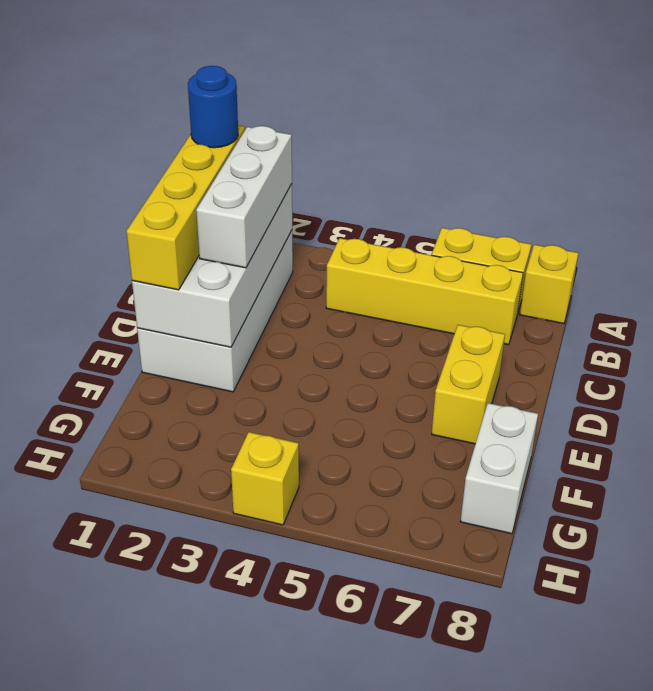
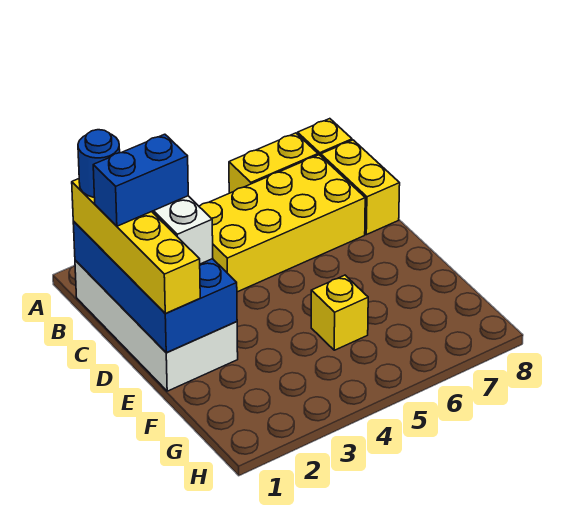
white brick B1:E2 level 2 -> blue brick B1:E2 level 2
yellow brick B4:B7 level 1 -> yellow brick B4:C7 level 1
none -> blue brick C1:C2 level 4
yellow brick D7:E7 level 1 -> yellow brick B8:C8 level 1
white brick F8:G8 level 1 -> none
yellow brick H4 level 1 -> yellow brick F5 level 1

